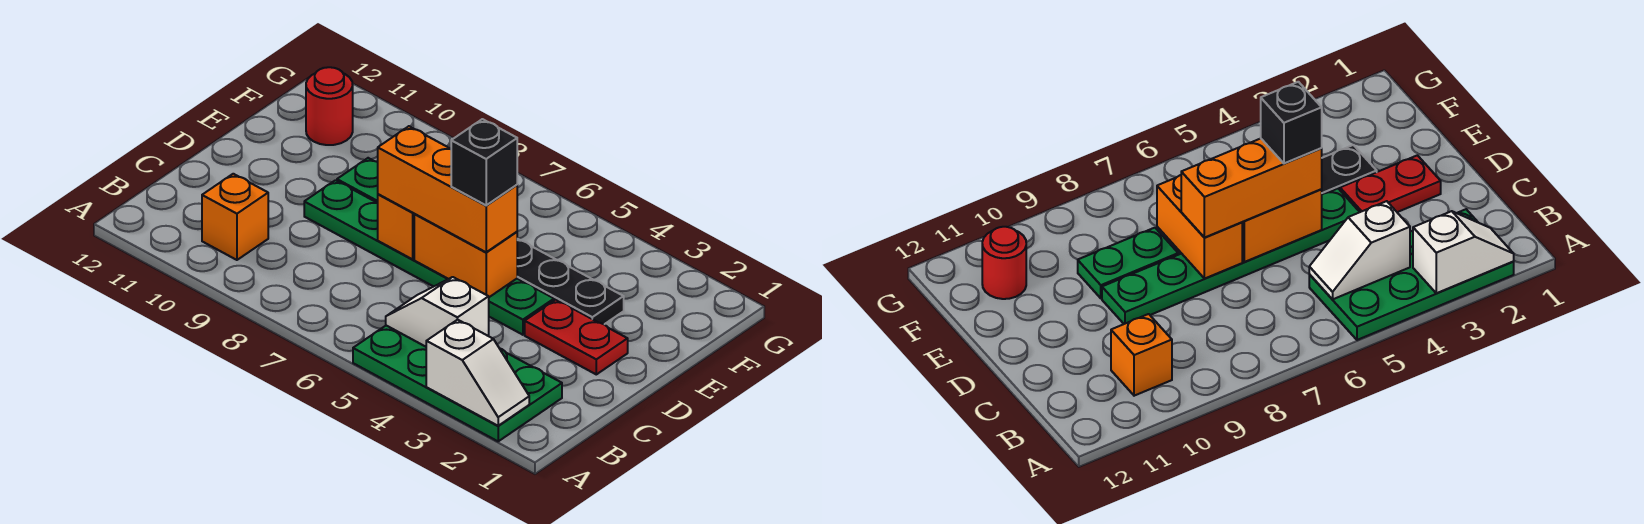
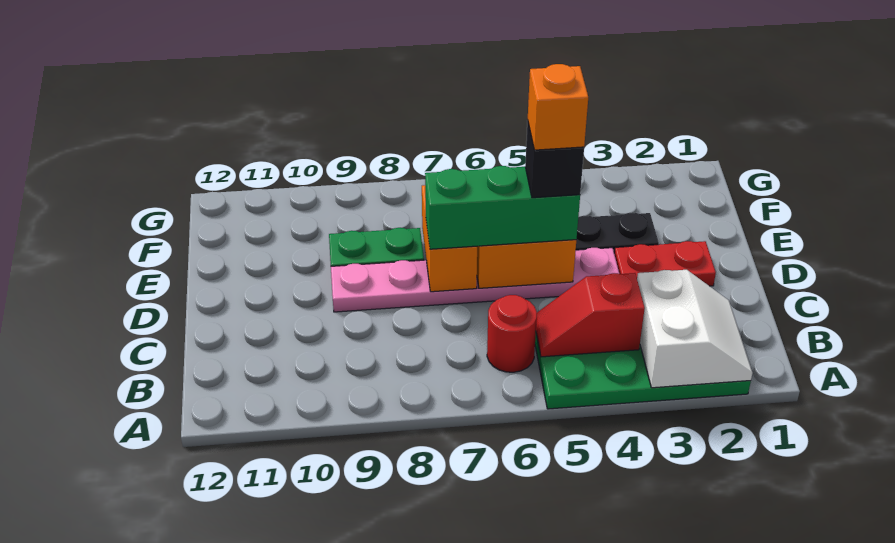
white slope A2:A3 level 2 top 3 -> white slope A2:B3 level 2 top 3
white slope B4:B5 level 2 top 4 -> red slope B4:B5 level 2 top 4
orange brick B10 level 1 -> orange brick D5 level 5
green plate D4:D9 level 1 -> pink plate D4:D9 level 1
orange brick D5:D7 level 3 -> green brick D5:D7 level 3
red round brick F11 level 1 -> red round brick B6 level 1

